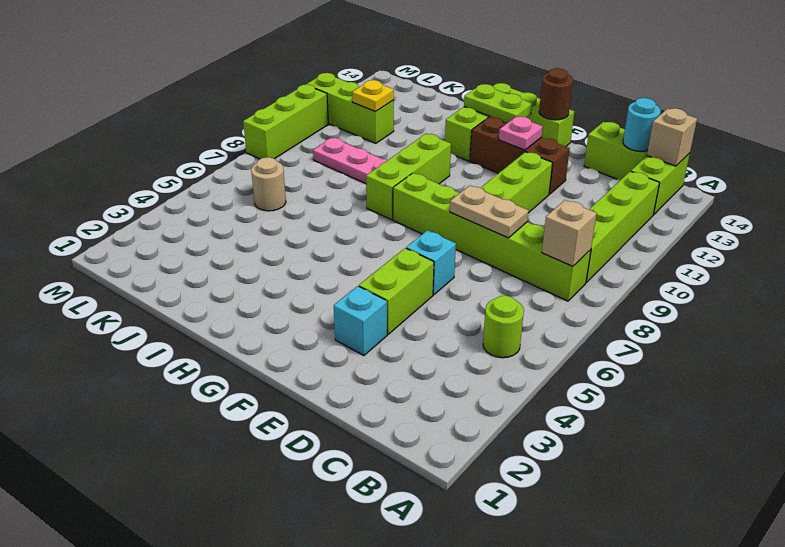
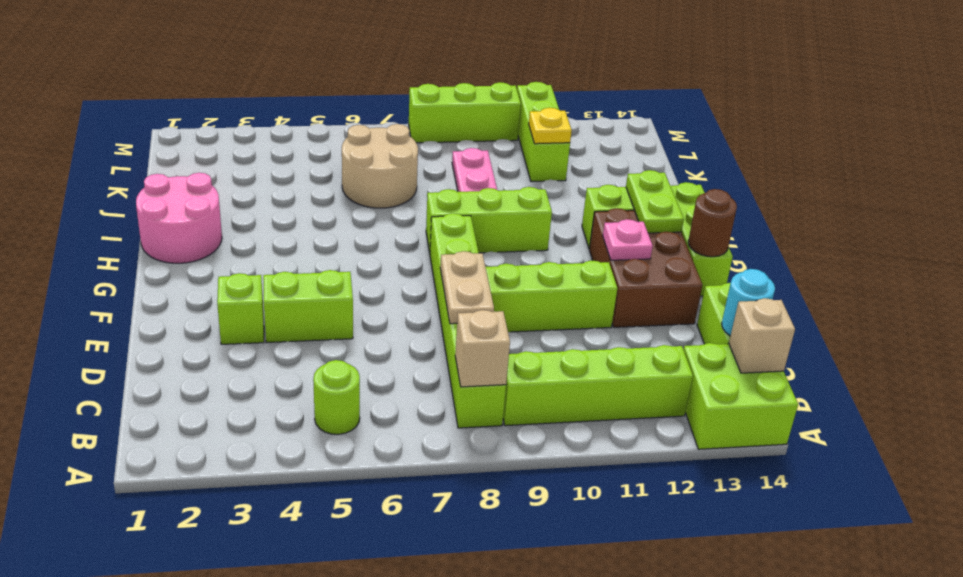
lime brick B13:B14 level 1 -> lime brick A13:B14 level 1
cyan brick E3 level 1 -> lime brick E3 level 1
cyan brick E6 level 1 -> none
brown brick E12:G12 level 1 -> brown brick E12:G13 level 1
none -> pink round brick H1:I2 level 1
tan round brick K6 level 1 -> tan round brick J6:K7 level 1

